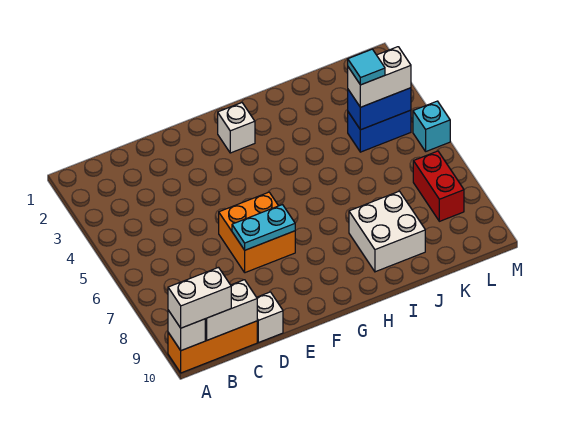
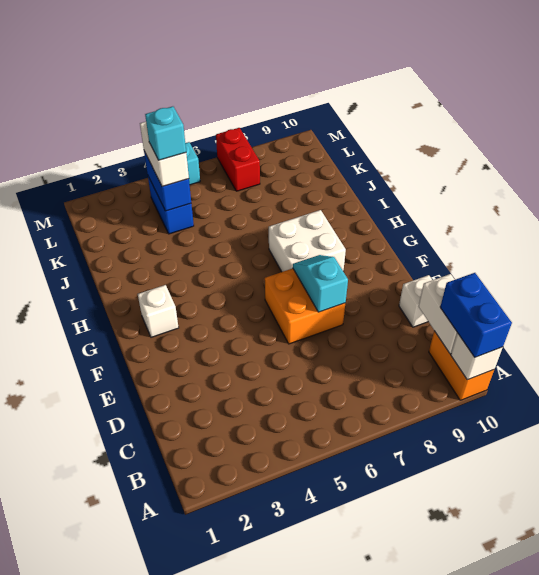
orange brick A10:C10 level 1 -> orange brick A10:B10 level 1
white brick A10:B10 level 3 -> blue brick A10:B10 level 3
cyan plate E7:F7 level 2 -> cyan slope E7:F7 level 2 top E
white brick I8:J9 level 1 -> white brick G7:H8 level 1
cyan tile K4 level 4 -> cyan brick K4 level 4
red brick L7:L8 level 1 -> red brick L7:M7 level 1

